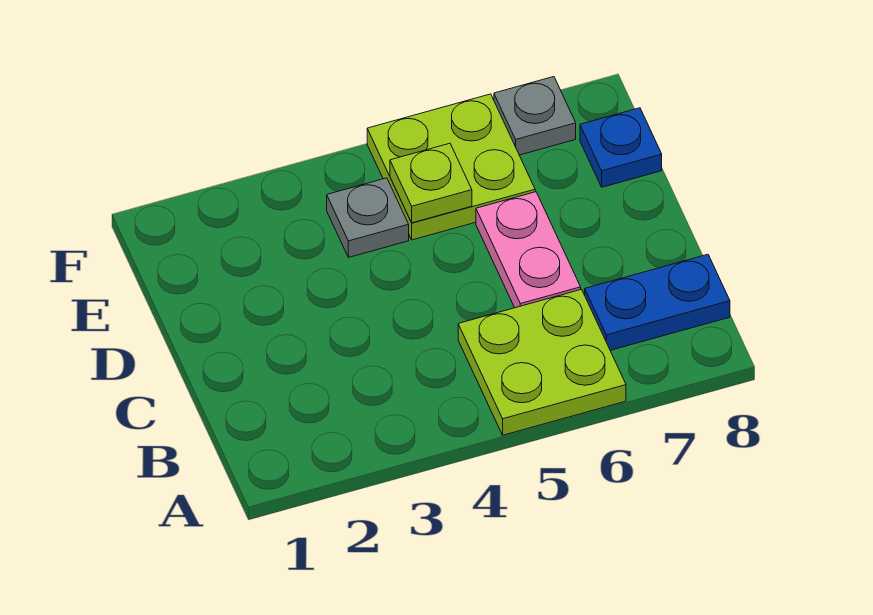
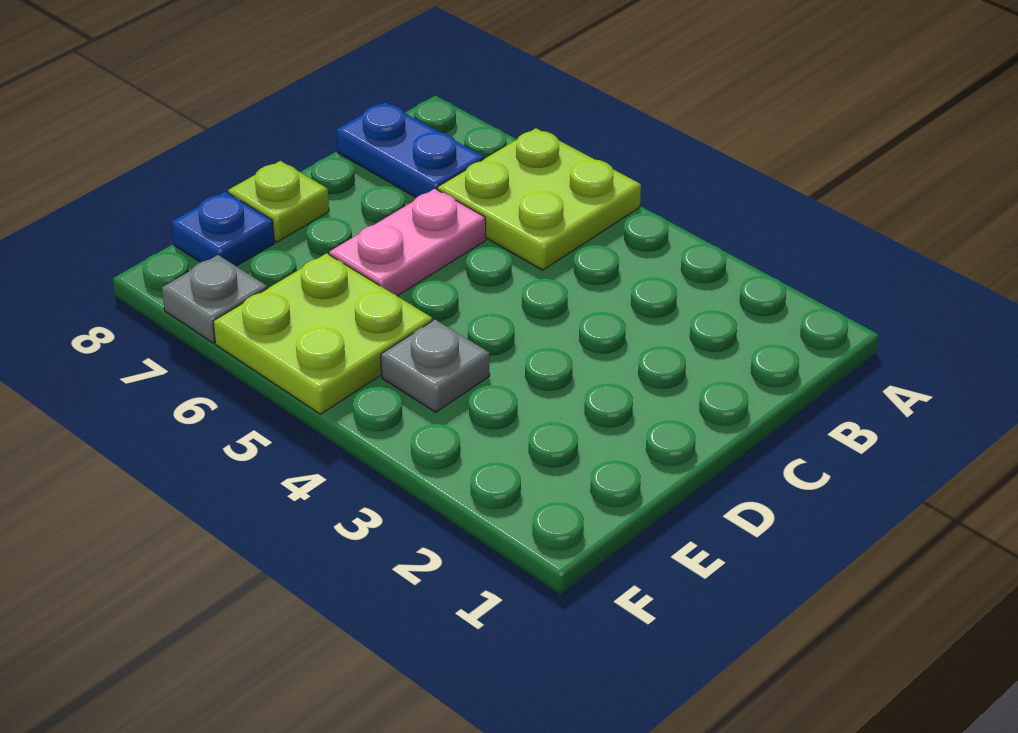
lime plate E5 level 2 -> lime plate D8 level 1

